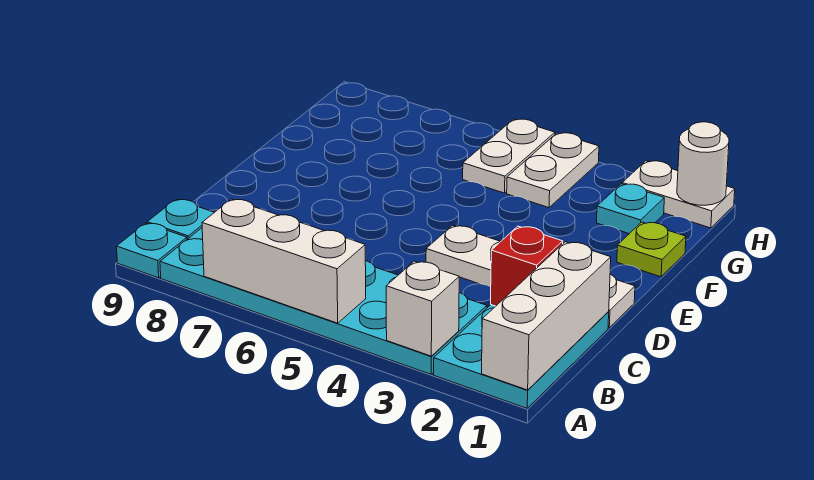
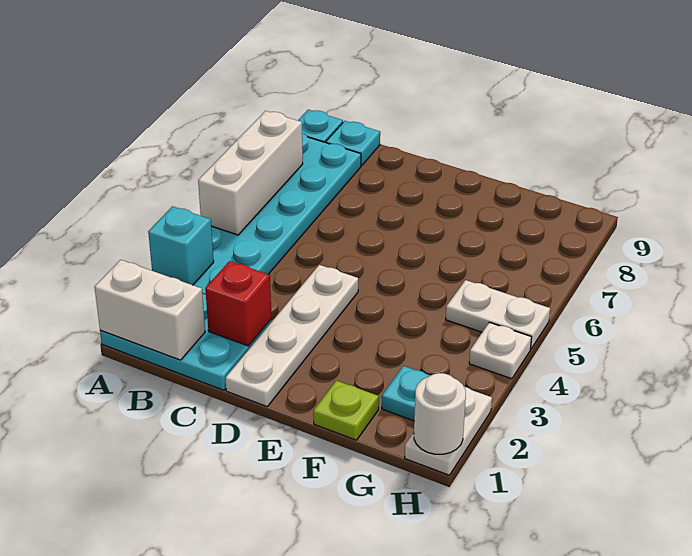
white brick A1:C1 level 2 -> white brick A1:B1 level 2
white brick A3 level 2 -> cyan brick A3 level 2
white plate G4:H4 level 1 -> white plate H4 level 1

